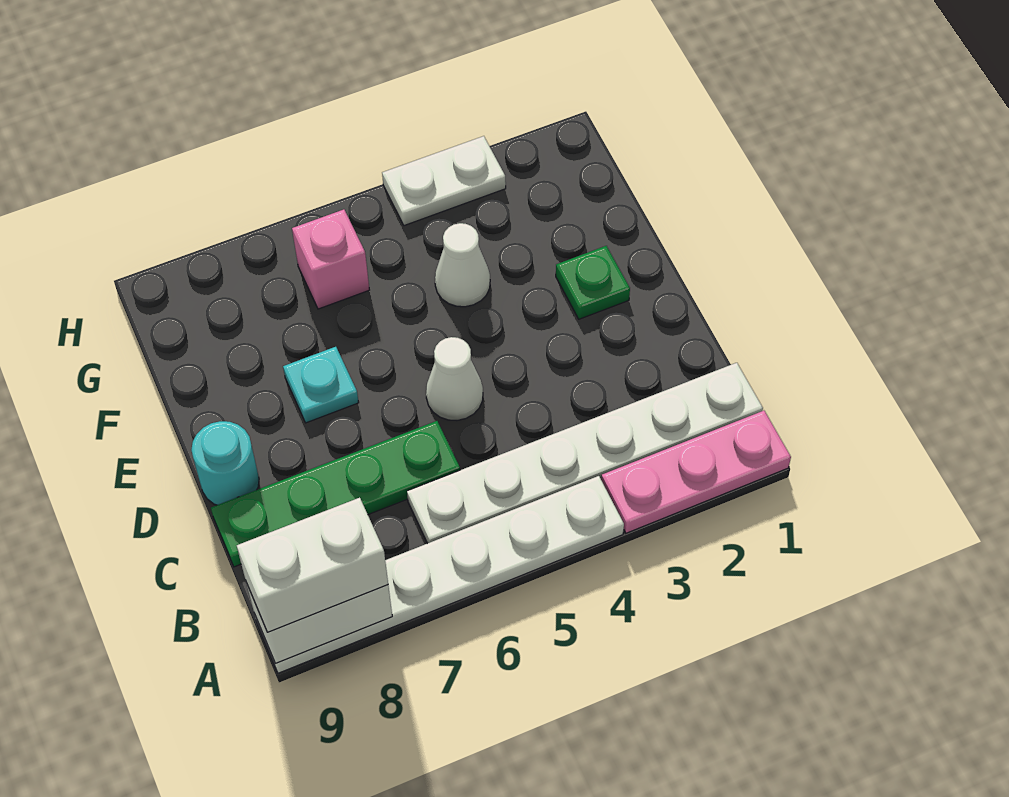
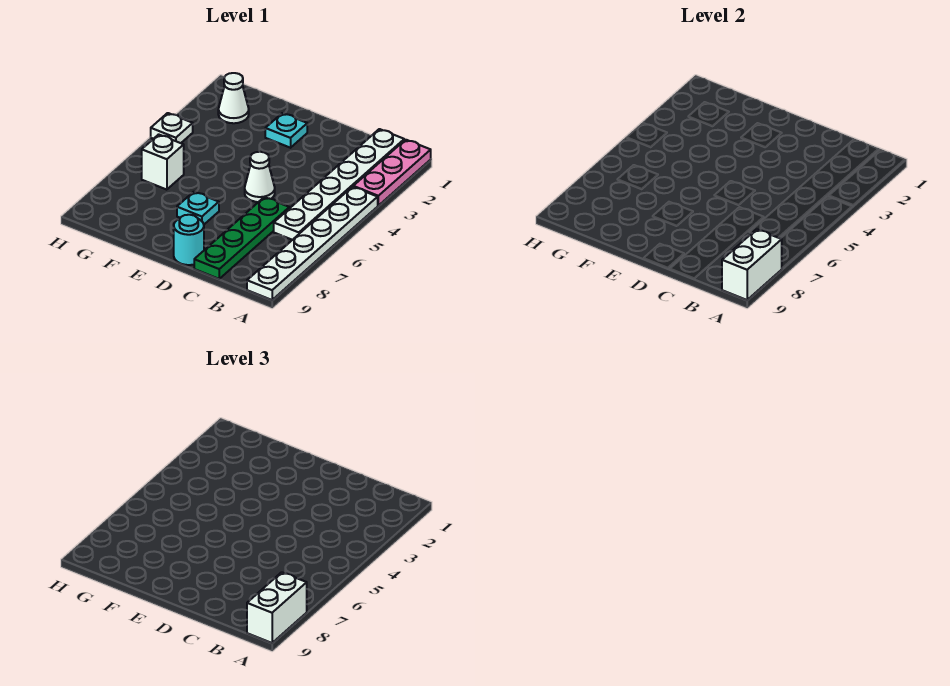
green plate E2 level 1 -> cyan plate E2 level 1
white cone F4 level 1 -> white cone G2 level 1
pink brick G6 level 1 -> white brick G6 level 1
white plate H3:H4 level 1 -> white plate H4 level 1

